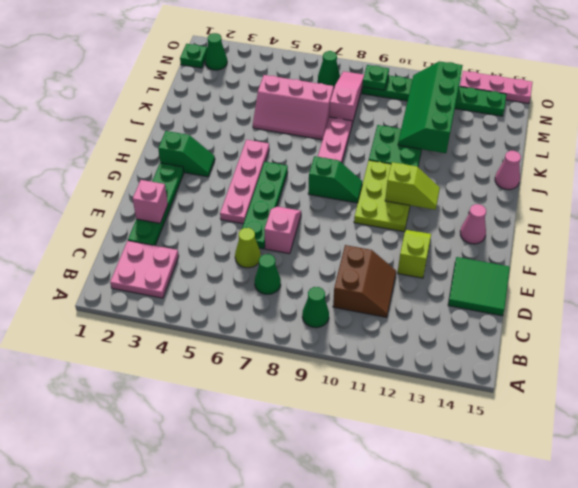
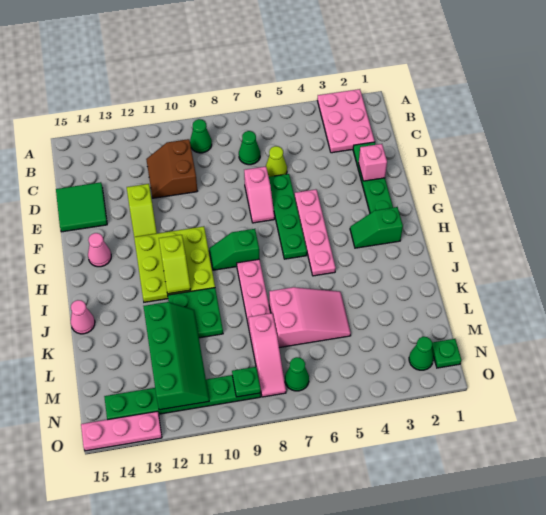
pink plate B2:C3 level 1 -> pink plate A2:C3 level 1
lime plate G10:I11 level 1 -> lime plate G10:I12 level 1
lime slope H11:H12 level 2 top 11 -> lime slope H11:I11 level 2 top H
pink slope K5:L7 level 1 top L -> pink slope K5:L7 level 1 top 7

